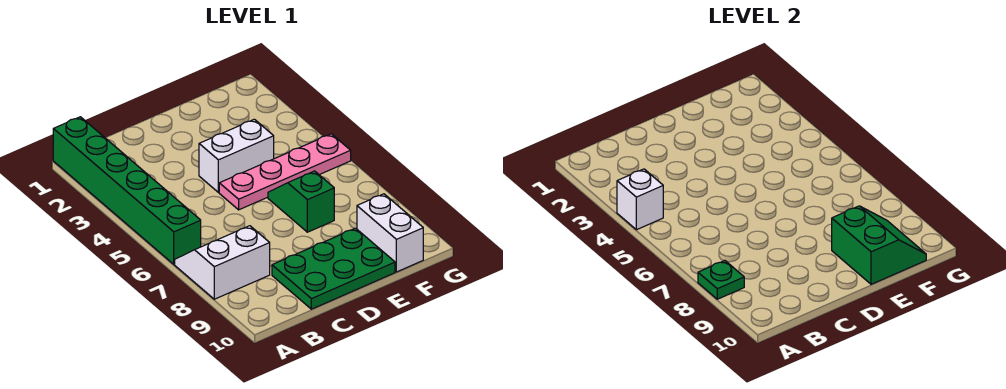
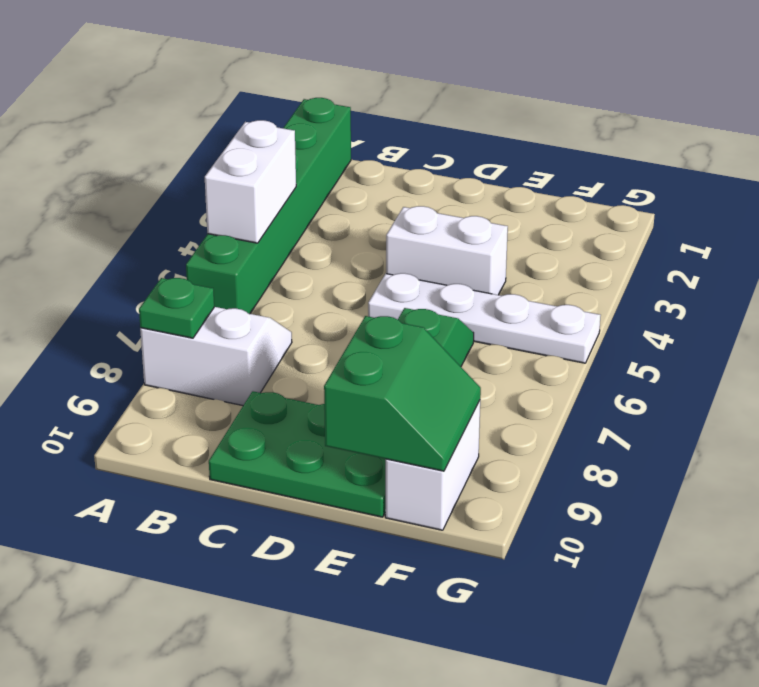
white brick A4 level 2 -> white brick A4:A5 level 2
pink plate D5:G5 level 1 -> white plate D5:G5 level 1

